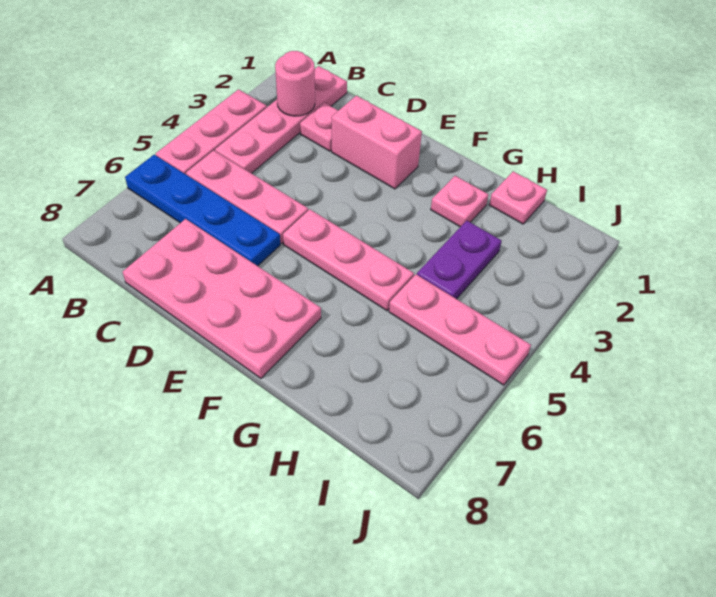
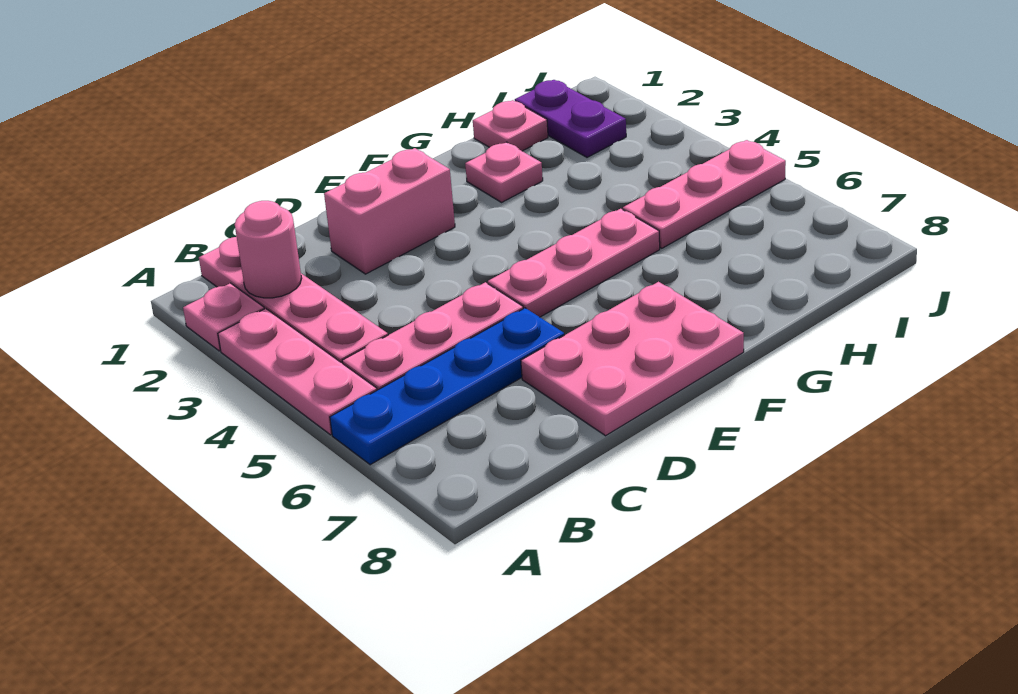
pink plate C2 level 1 -> pink plate A2 level 1
pink plate C7:F8 level 1 -> pink plate D7:F8 level 1
purple plate H3:H4 level 1 -> purple plate I1:I2 level 1

